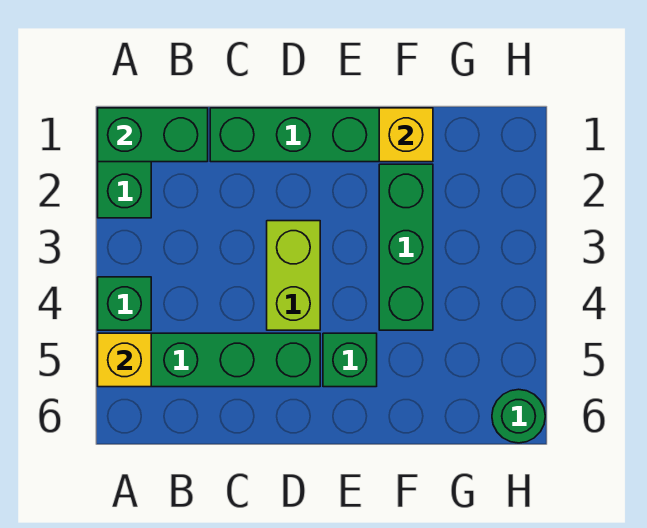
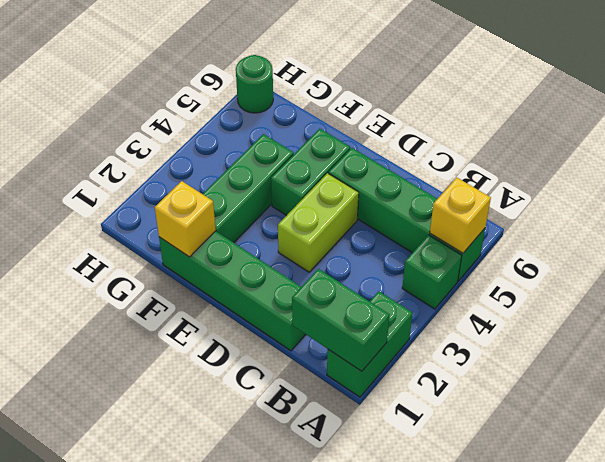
green brick E5 level 1 -> green brick E4:E5 level 1

